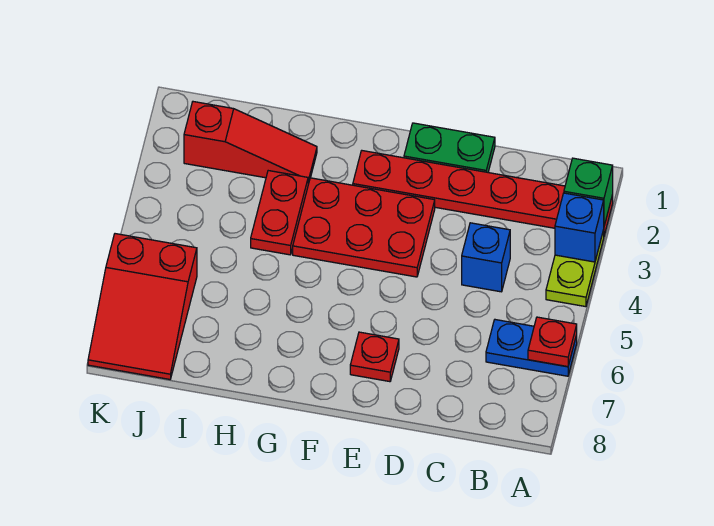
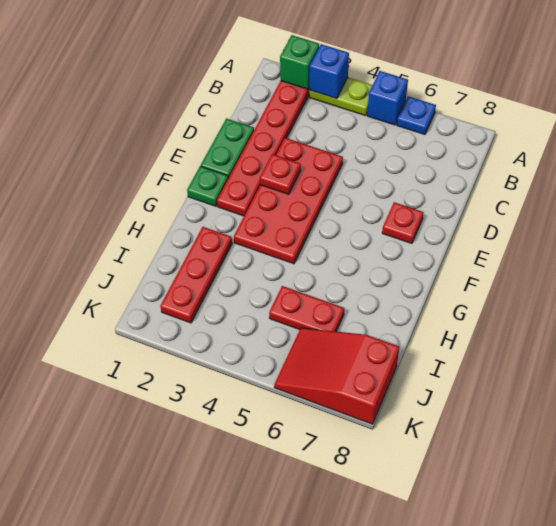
blue plate A6:B6 level 1 -> blue plate A6 level 1
red plate A6 level 2 -> red plate E3 level 2
blue brick C4 level 1 -> blue brick A5 level 1
red plate E3:G4 level 1 -> red plate D3:G4 level 1
none -> green plate F1 level 1
red slope H2:J2 level 1 top J -> red plate H2:J2 level 1
red plate H3:H4 level 1 -> red plate I5:I6 level 1
red slope J6:K8 level 1 top 6 -> red slope J6:K8 level 1 top 8

